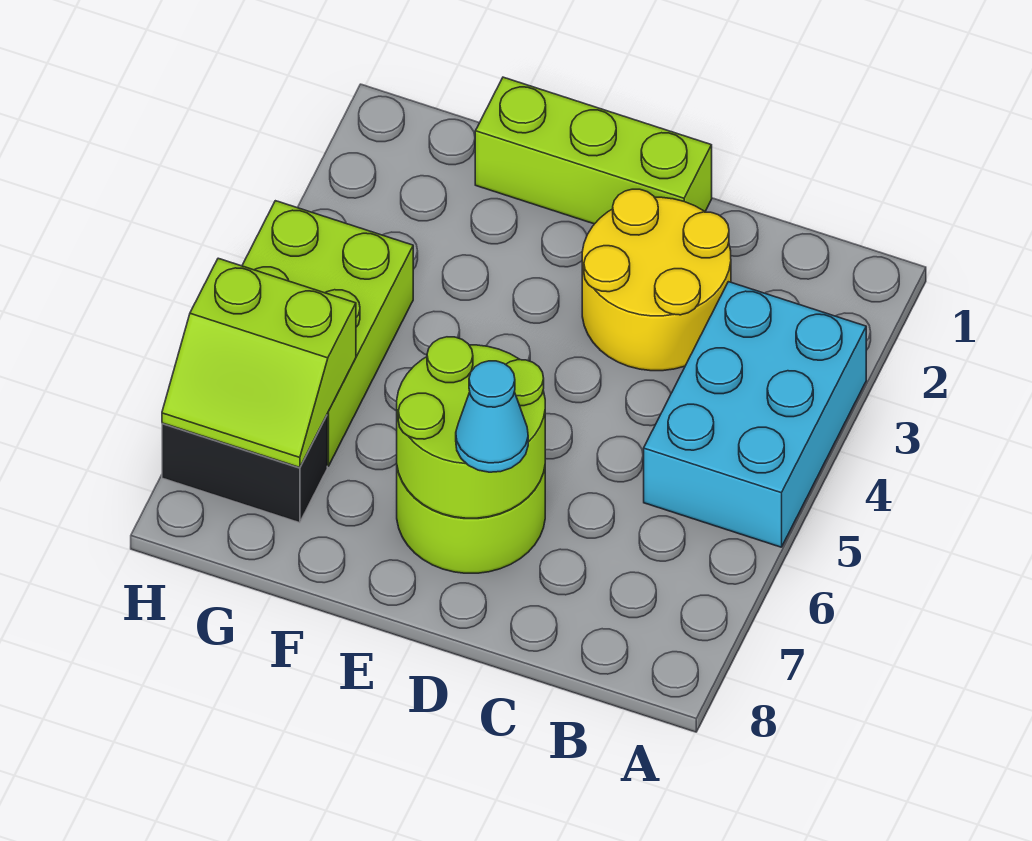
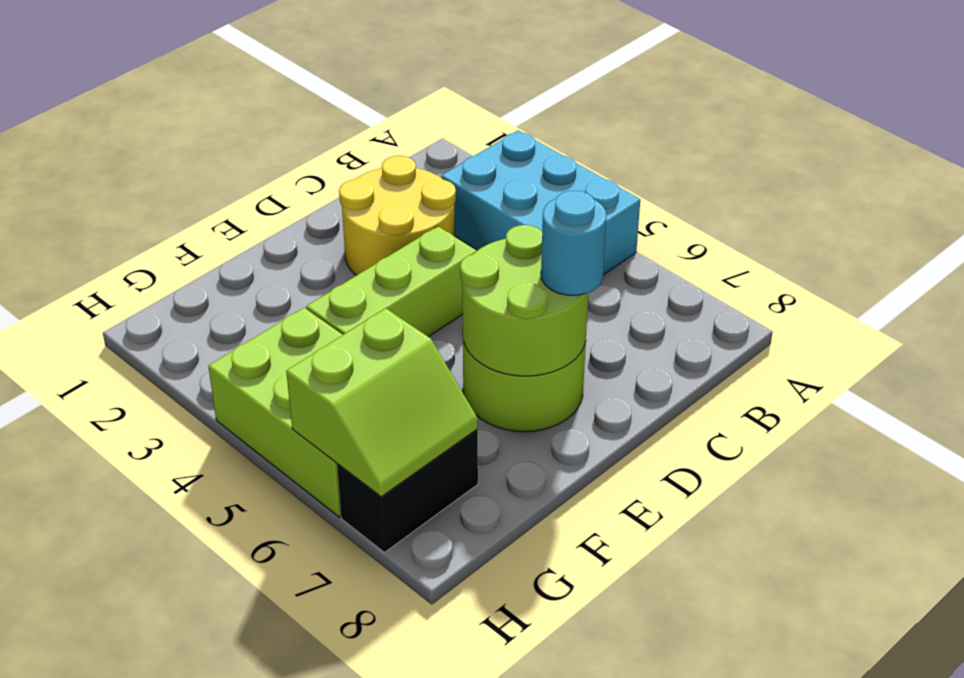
lime brick D1:F1 level 1 -> lime brick D4:F4 level 1
cyan cone D7 level 3 -> cyan round brick D7 level 3

